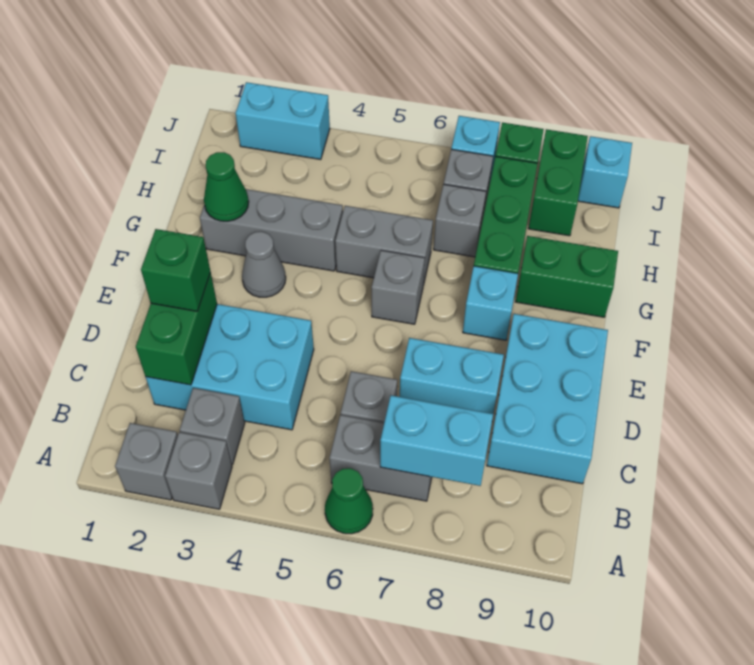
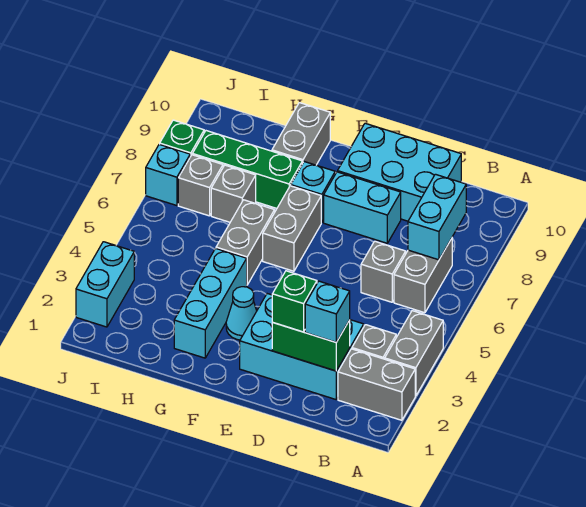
grey brick A2 level 1 -> grey brick A2:B2 level 1
grey brick A3 level 1 -> grey brick A3:A4 level 1
green cone A6 level 1 -> none
cyan brick C2:D4 level 1 -> cyan brick C2:E3 level 1
cyan brick D7:D8 level 1 -> cyan brick D8:E8 level 1
grey cone F3 level 1 -> cyan cone F3 level 1
grey brick F6 level 1 -> grey brick F6:F7 level 1
grey brick G2:G4 level 1 -> cyan brick G2:G4 level 1
green cone G2 level 2 -> none
green brick G9:G10 level 1 -> grey brick G9:G10 level 1
green brick I9:J9 level 1 -> none
cyan brick J10 level 1 -> cyan brick C2 level 3

